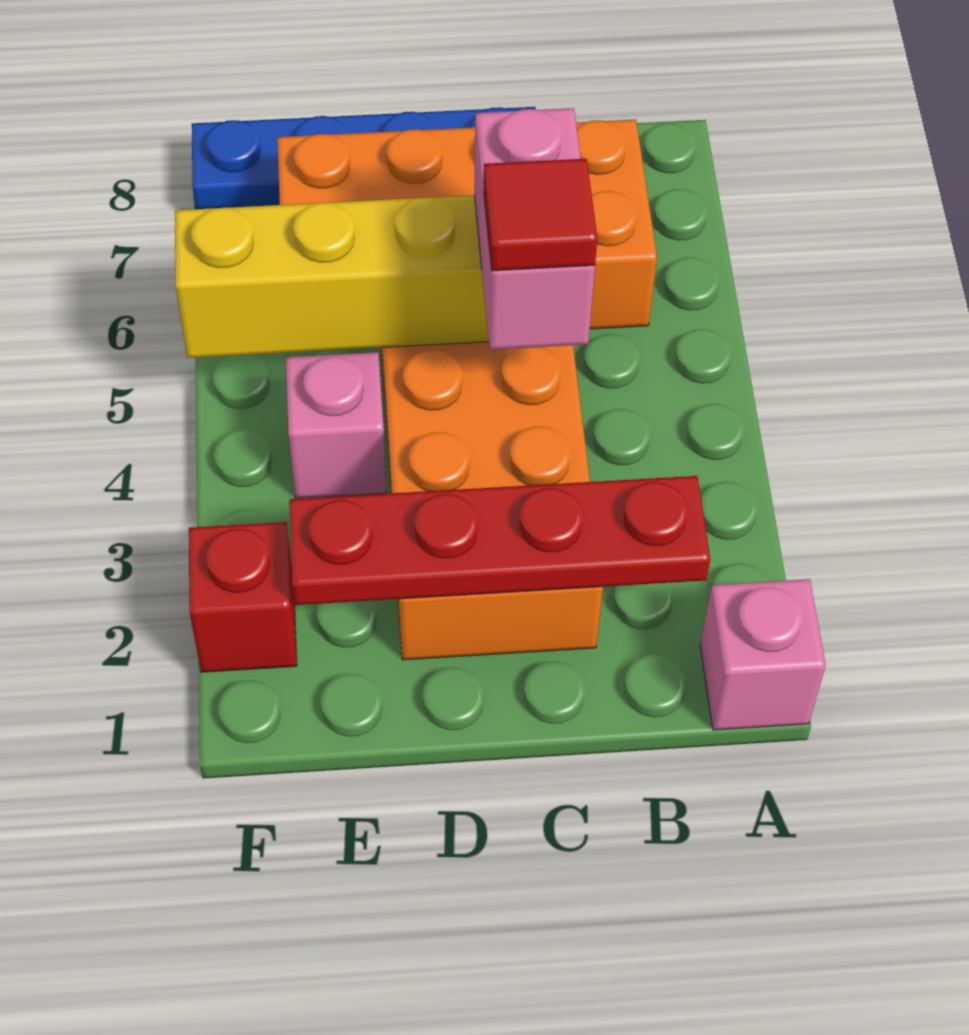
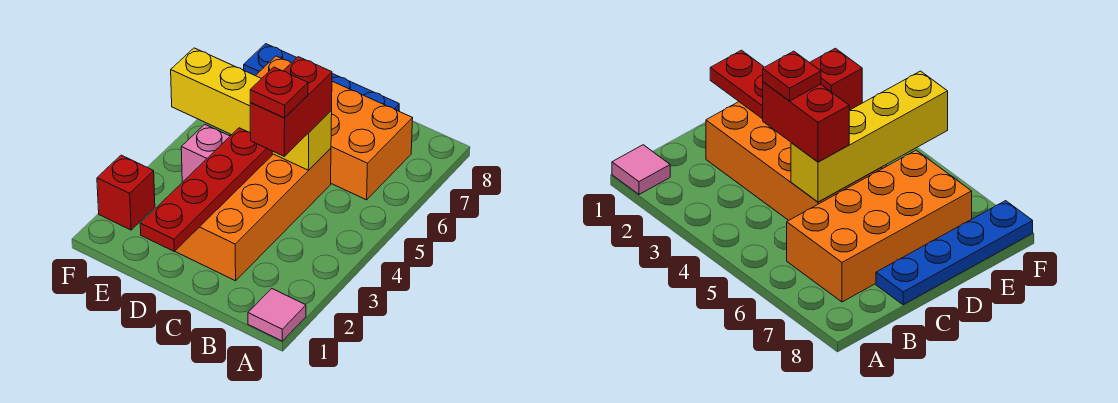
pink brick A1 level 1 -> pink tile A1 level 1
red plate B2:E2 level 2 -> red plate D1:D4 level 2
pink brick C4:C5 level 3 -> red brick C4:C5 level 3
red tile C4 level 4 -> red plate C4 level 4

